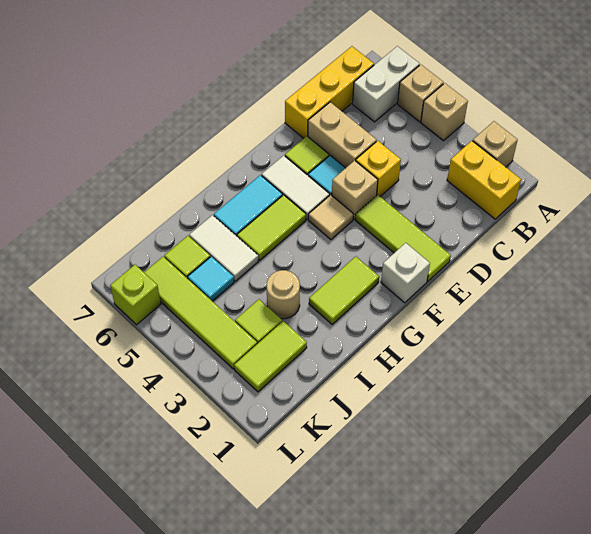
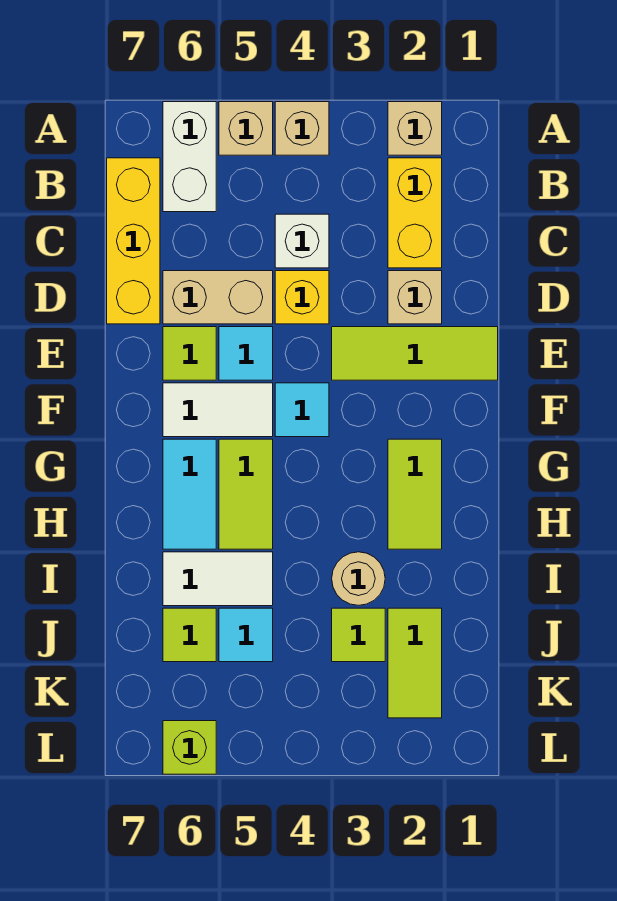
yellow brick B1:B2 level 1 -> yellow brick B2:C2 level 1
tan brick E4 level 1 -> tan brick D2 level 1
white brick F1 level 1 -> white brick C4 level 1
tan tile F4 level 1 -> cyan tile F4 level 1
lime tile K3:K6 level 1 -> none

